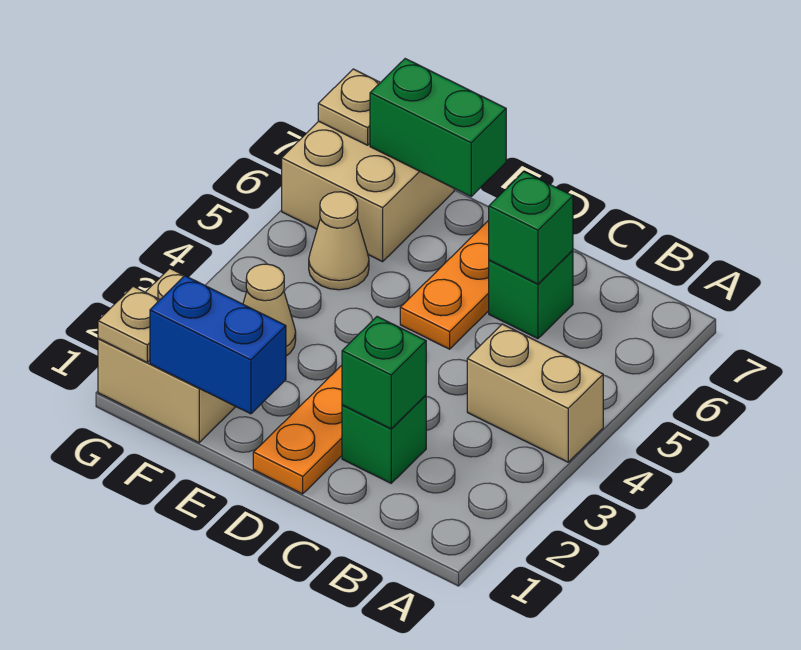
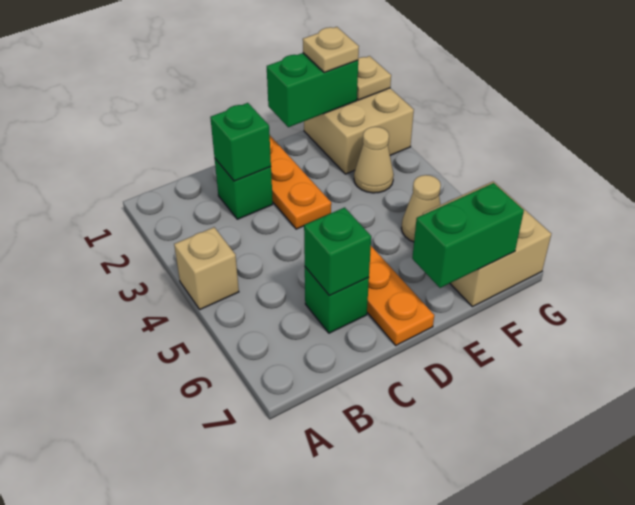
tan brick A4:B4 level 1 -> tan brick A4 level 1
blue brick E1:F1 level 2 -> green brick E1:F1 level 2
tan plate G7 level 2 -> tan plate F1 level 3

